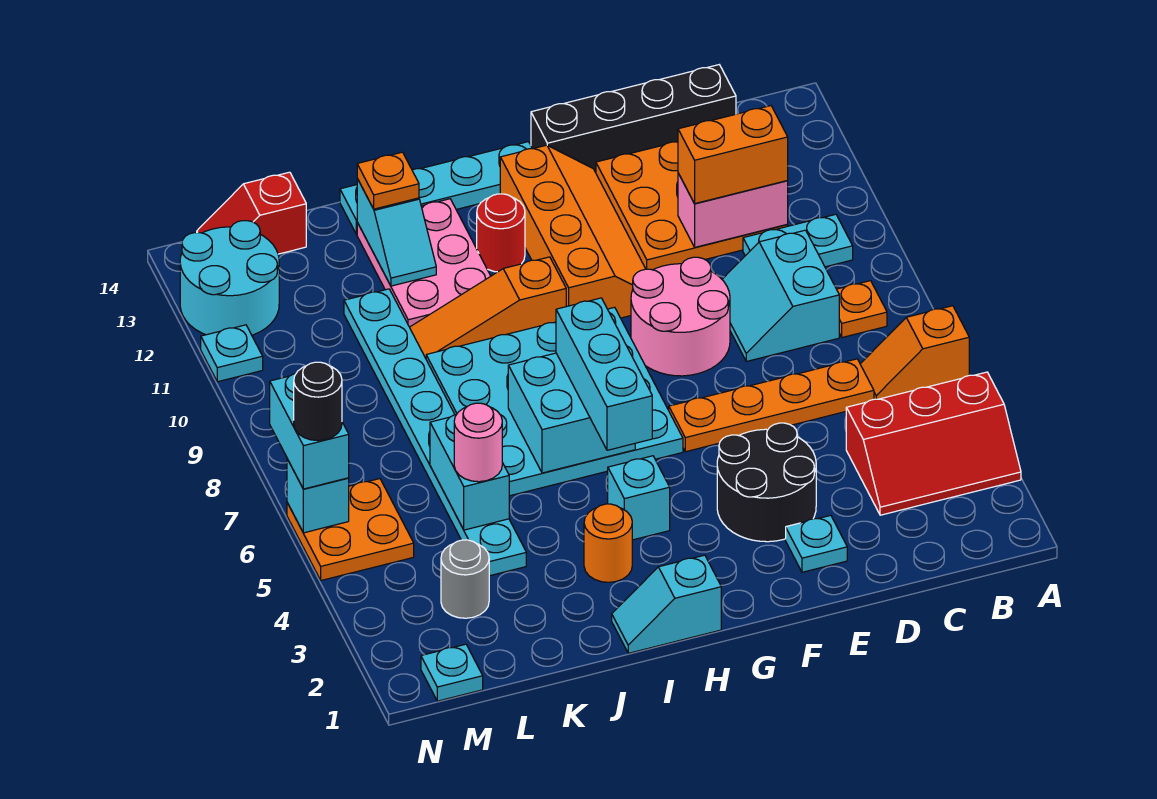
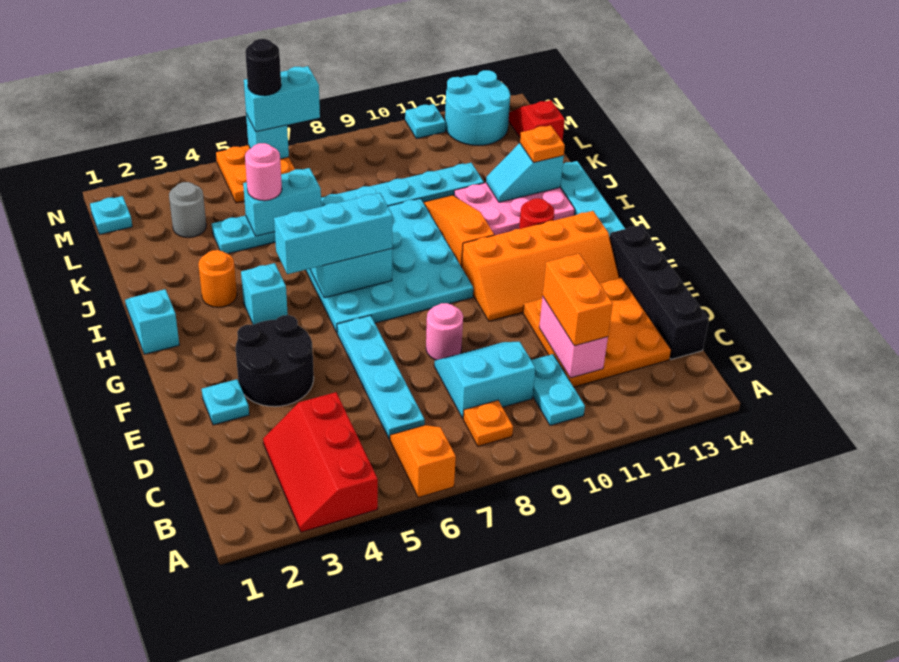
orange plate C6:F6 level 1 -> cyan plate C6:F6 level 1
pink round brick E8:F9 level 1 -> pink round brick E8 level 1

